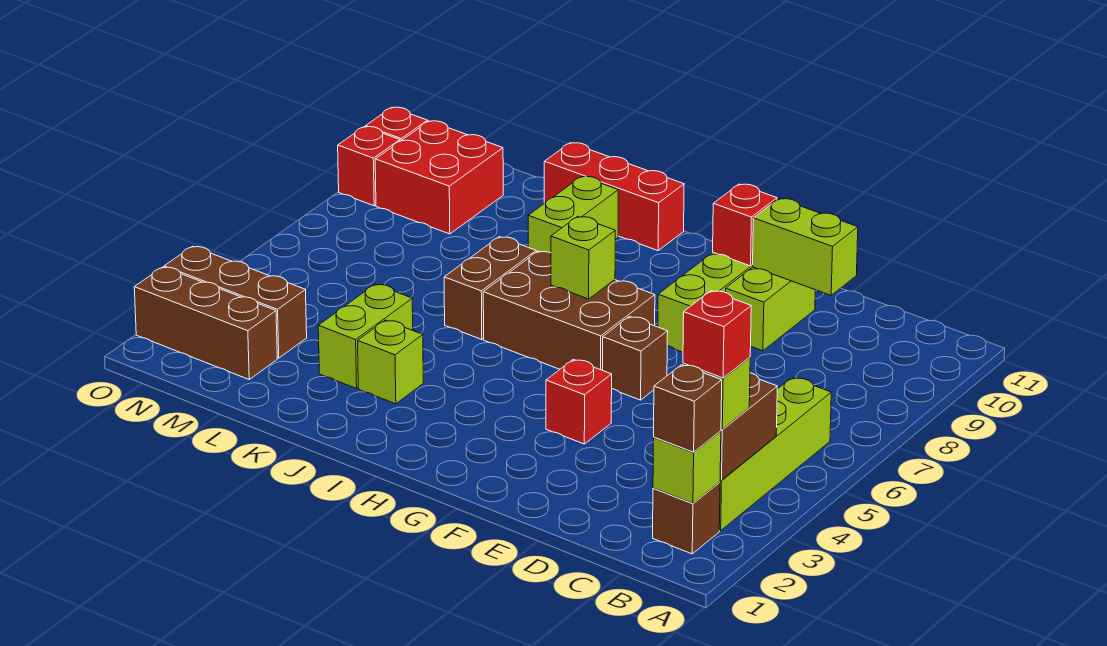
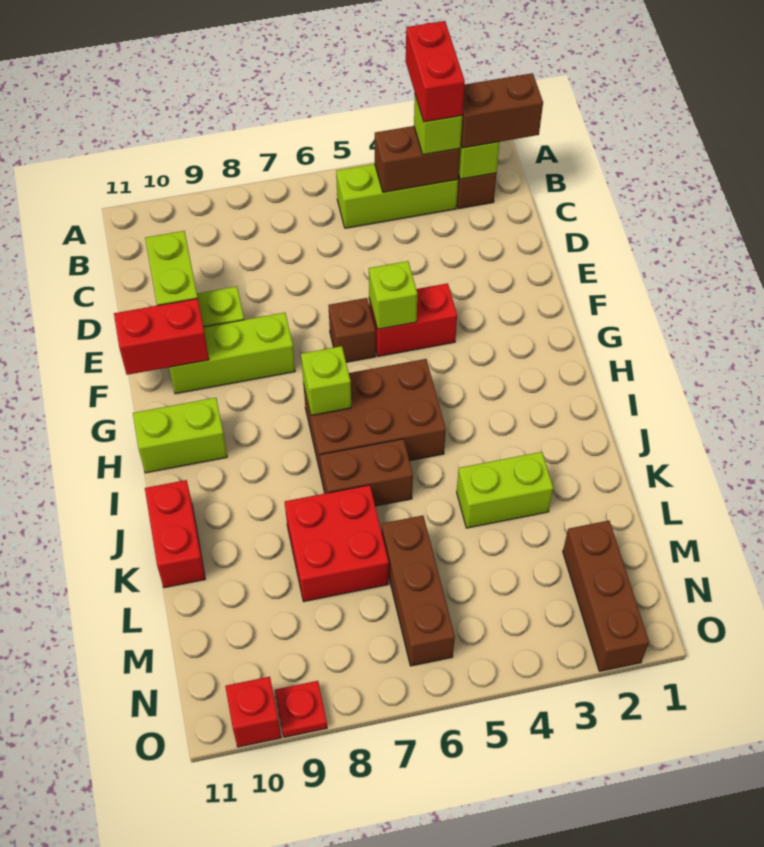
brown brick B2 level 3 -> brown brick B1:B2 level 3
lime brick B3:B6 level 1 -> lime brick B3:B5 level 1
red brick B3 level 4 -> red brick A3:B3 level 4
red brick F4 level 1 -> red brick F4:F5 level 1
red brick F10 level 2 -> red brick F10:F11 level 2
brown brick G6:I7 level 1 -> brown brick H5:I7 level 1
red brick I11:K11 level 1 -> red brick J11:K11 level 1
lime brick J3 level 1 -> lime brick F5 level 2
lime brick J9:J10 level 1 -> lime brick H10:H11 level 1
brown brick M3:O3 level 1 -> brown brick L6:N6 level 1
red brick M9:N10 level 1 -> red brick K7:L8 level 1
red brick O9 level 1 -> red plate O9 level 1

